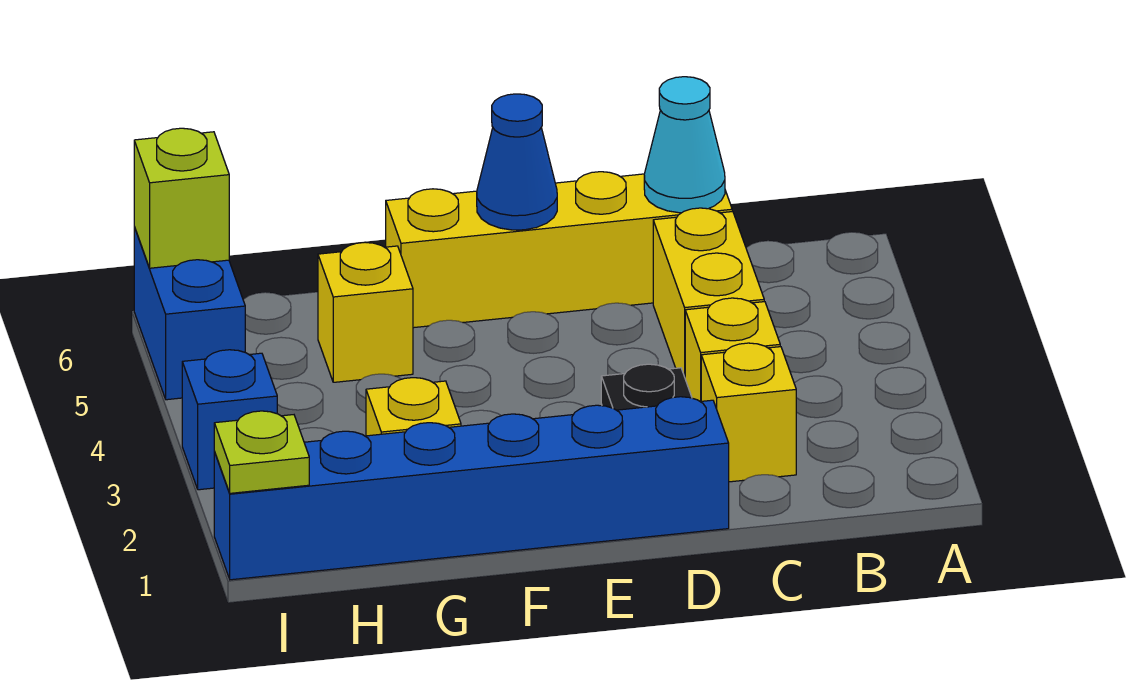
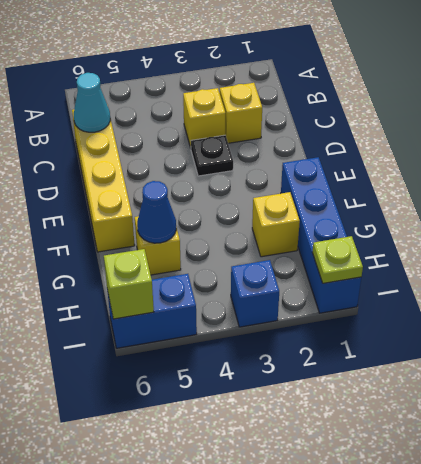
yellow brick C4:C5 level 1 -> none
blue brick D1:I1 level 1 -> blue brick F1:I1 level 1
blue cone E6 level 2 -> blue cone G5 level 2

